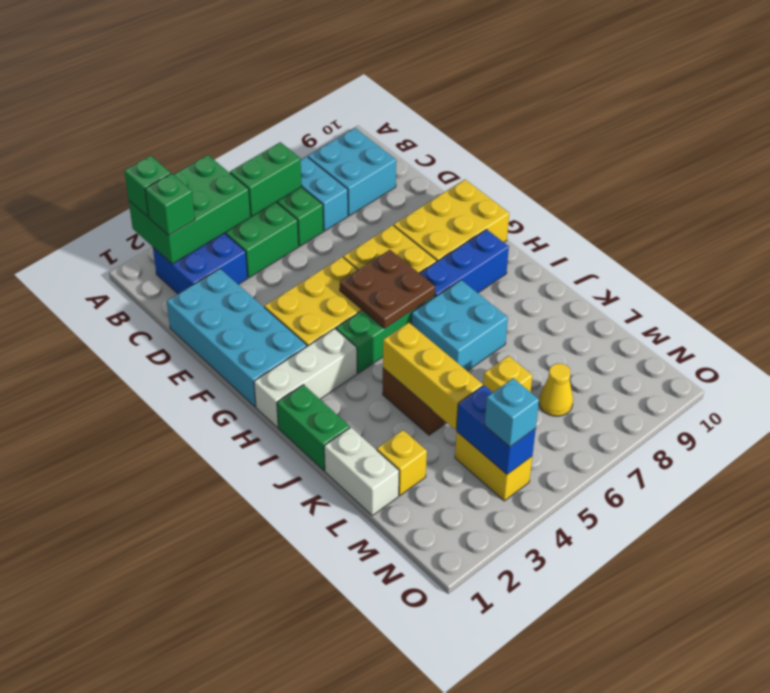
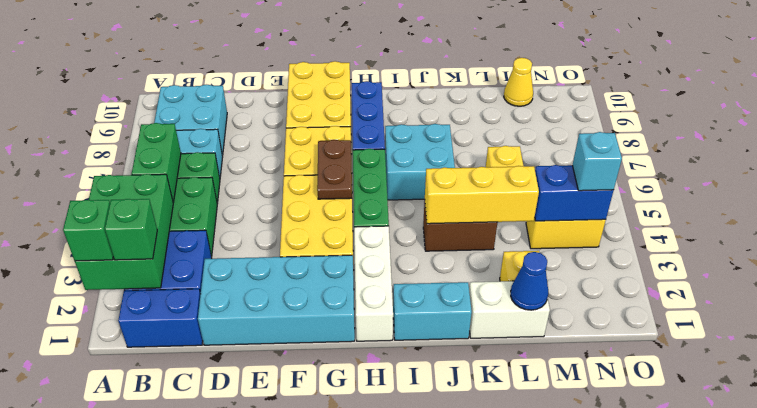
none -> blue brick B1:C1 level 1
brown plate G5:H6 level 2 -> brown plate G5:G6 level 2
green brick I1:J1 level 1 -> cyan brick I1:J1 level 1
none -> blue cone L1 level 2
yellow cone M7 level 1 -> yellow cone M10 level 1

